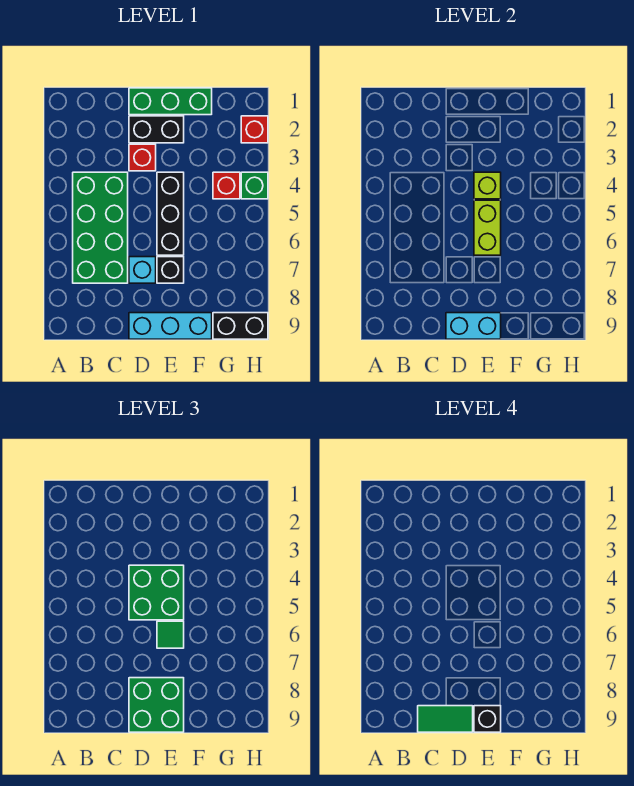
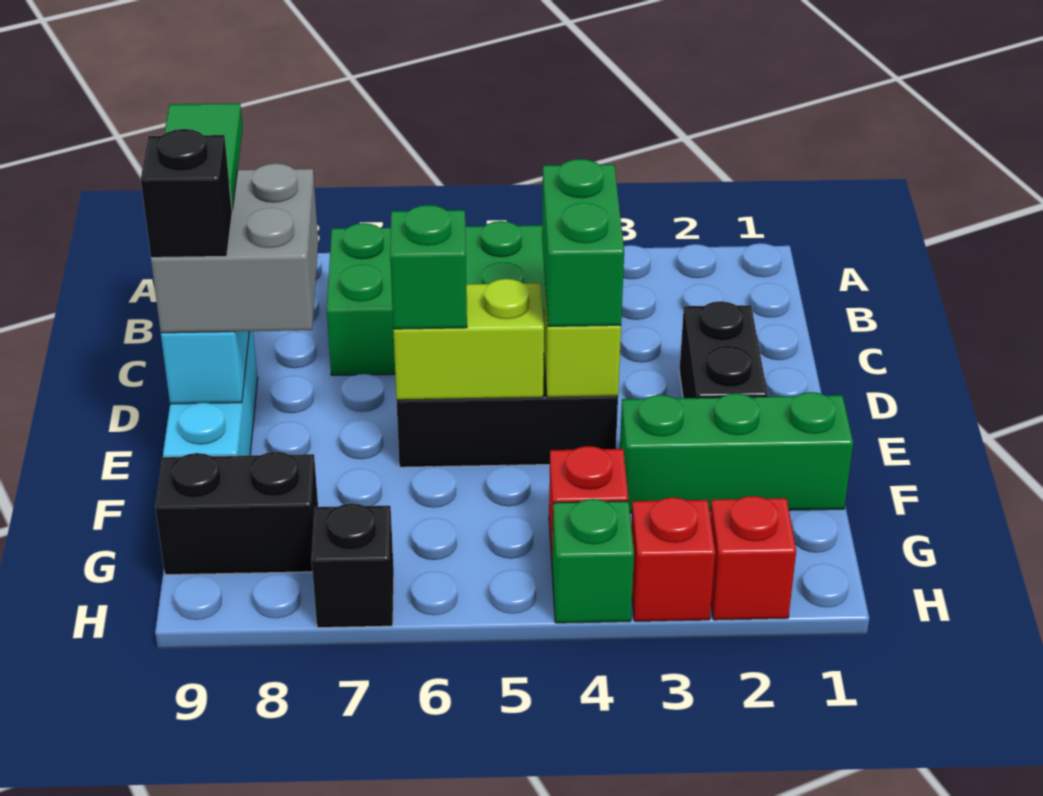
green brick D1:F1 level 1 -> green brick F1:F3 level 1
red brick D3 level 1 -> red brick H3 level 1
green brick D4:E5 level 3 -> green brick D4:E4 level 3
cyan brick D7 level 1 -> none
green brick D8:E9 level 3 -> grey brick D8:E9 level 3
green tile E6 level 3 -> green brick E6 level 3
black brick E7 level 1 -> black brick H7 level 1
black brick G9:H9 level 1 -> black brick G8:G9 level 1

